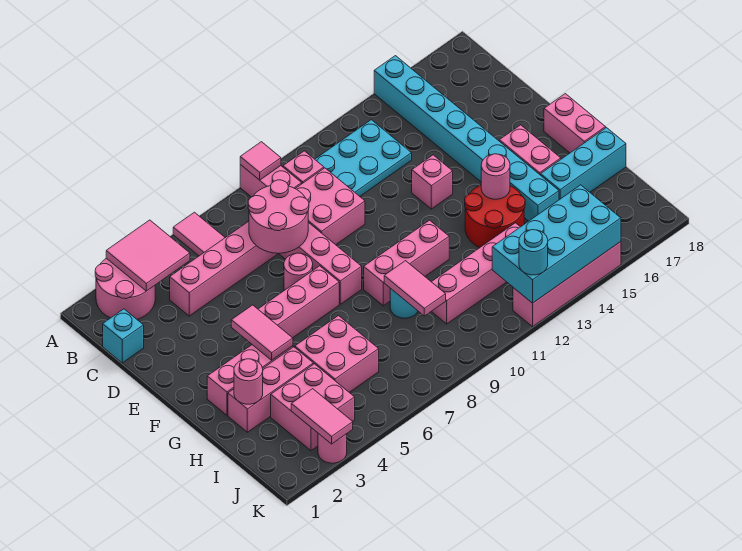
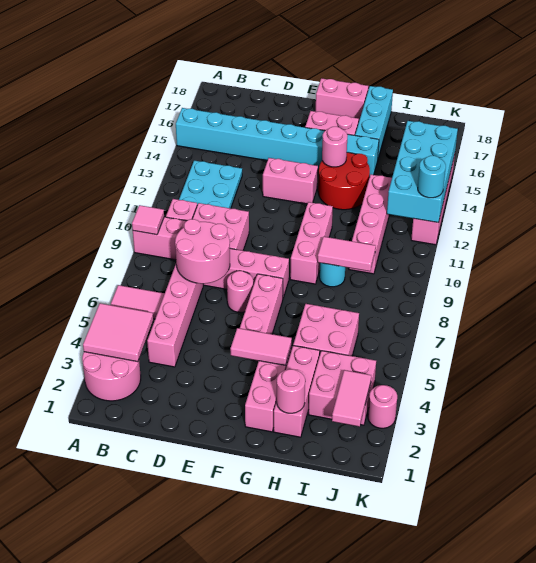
cyan brick C1 level 1 -> none
pink brick E13 level 1 -> pink brick E13:F13 level 1
pink tile J3:K3 level 2 -> pink tile J2:J3 level 2

